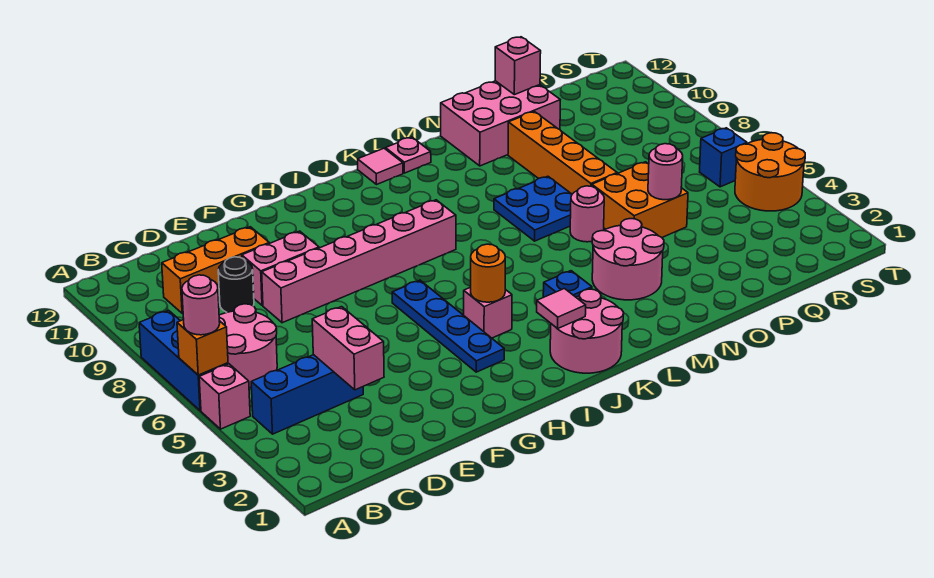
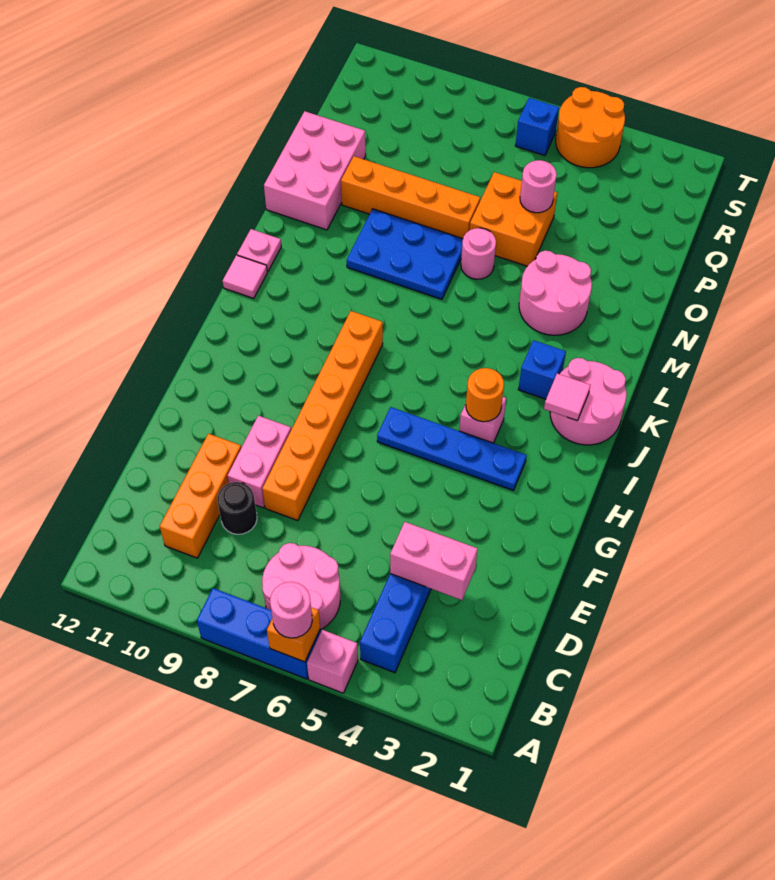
pink brick E8:J8 level 1 -> orange brick E8:J8 level 1
blue plate M7:N8 level 1 -> blue plate M7:N9 level 1
pink brick P12 level 2 -> none

